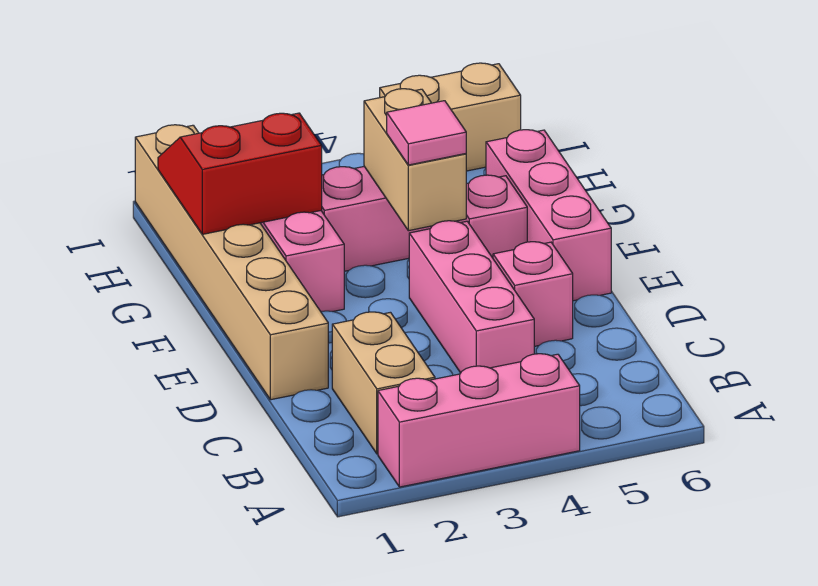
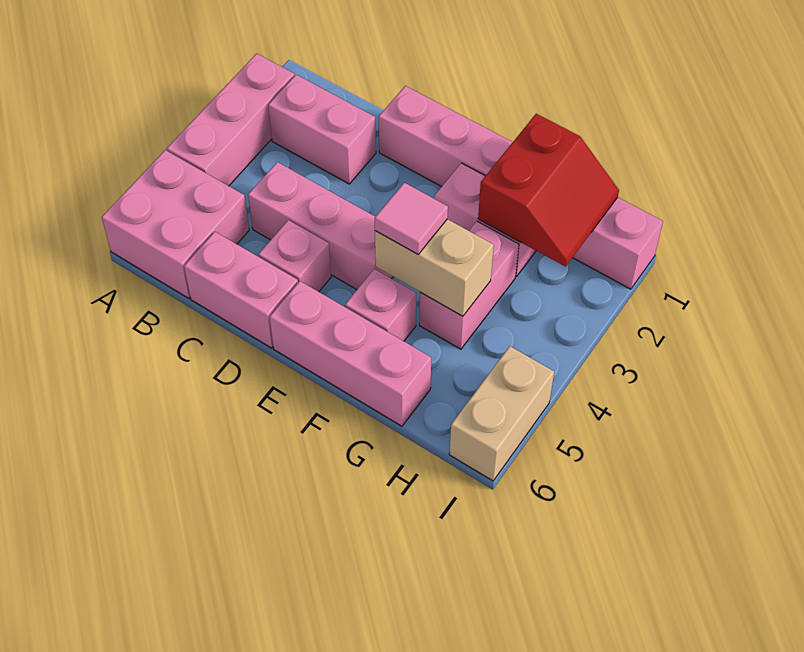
none -> pink brick A5:B6 level 1
tan brick B2:C2 level 1 -> pink brick B2:C2 level 1
none -> pink brick C6:D6 level 1
tan brick D1:I1 level 1 -> pink brick D1:I1 level 1

